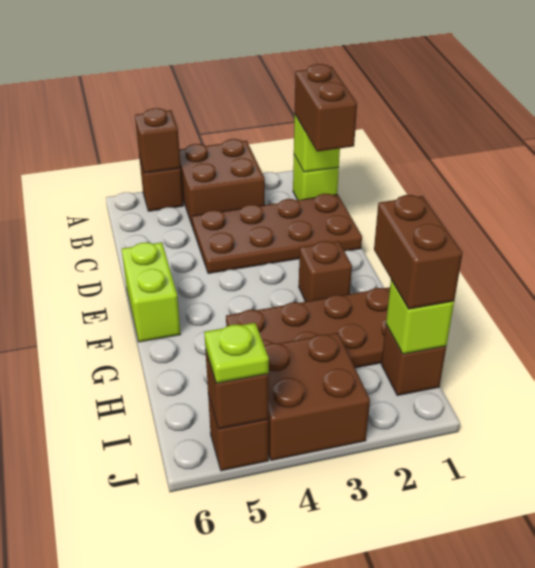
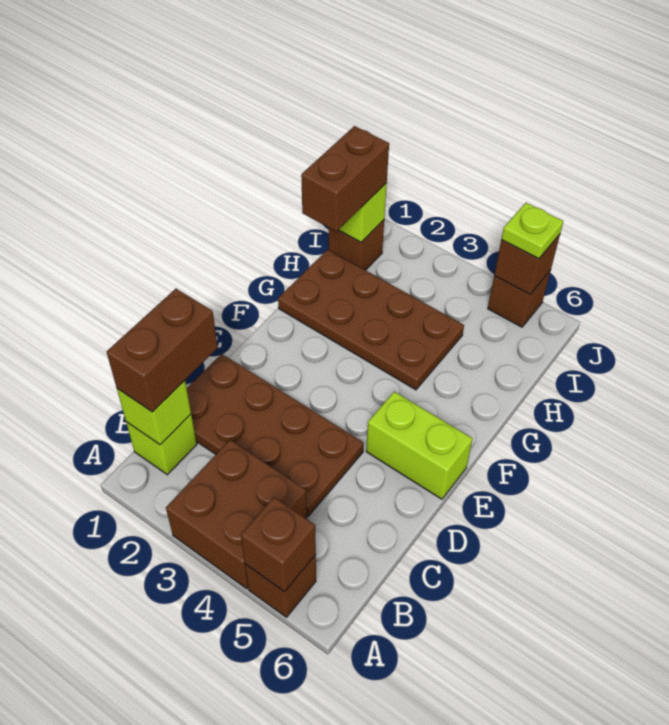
lime brick E6:F6 level 1 -> lime brick E5:E6 level 1
brown brick F2 level 1 -> none
brown brick I3:J4 level 1 -> none

